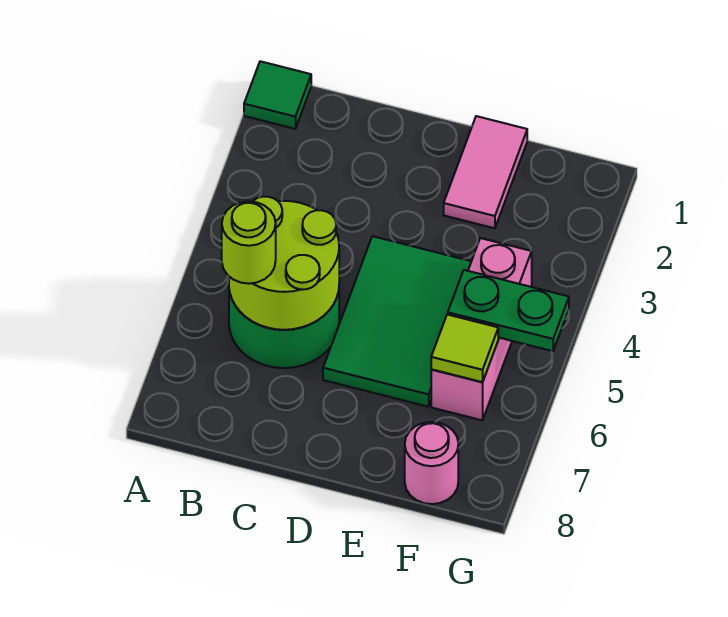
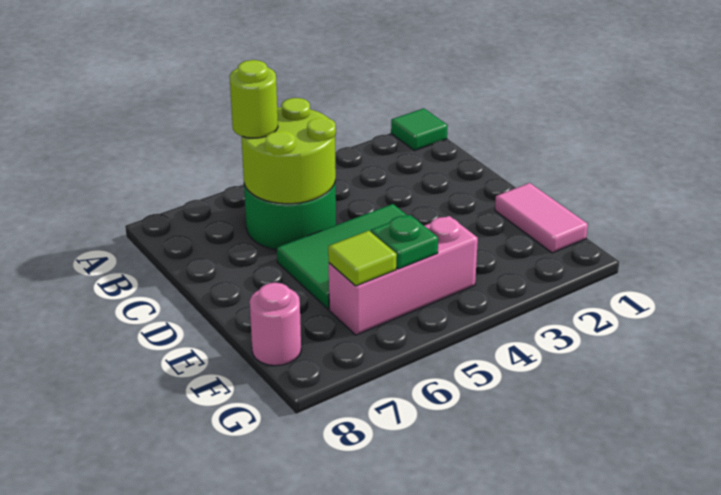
pink tile E1:E2 level 1 -> pink tile E1:F1 level 1
green plate F5:G5 level 2 -> green plate F5 level 2

